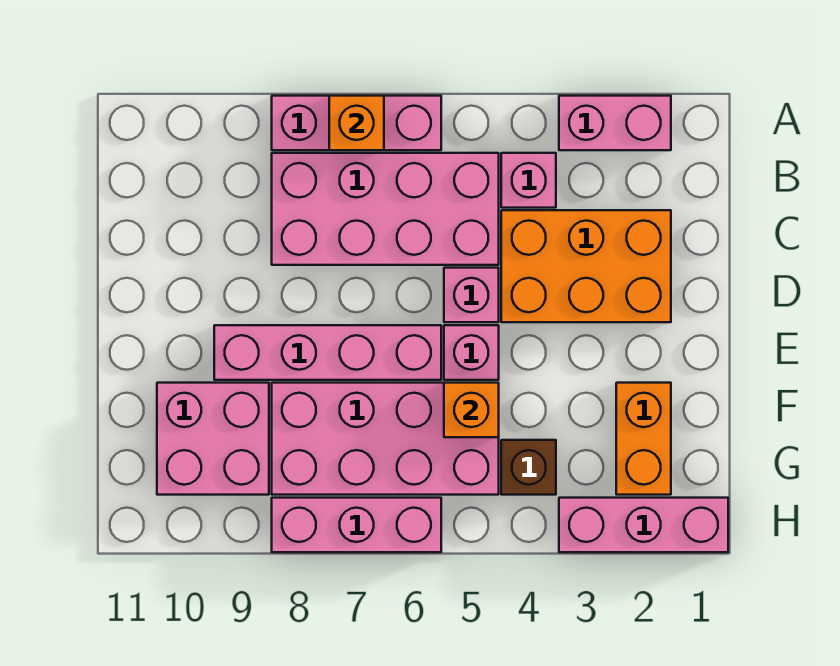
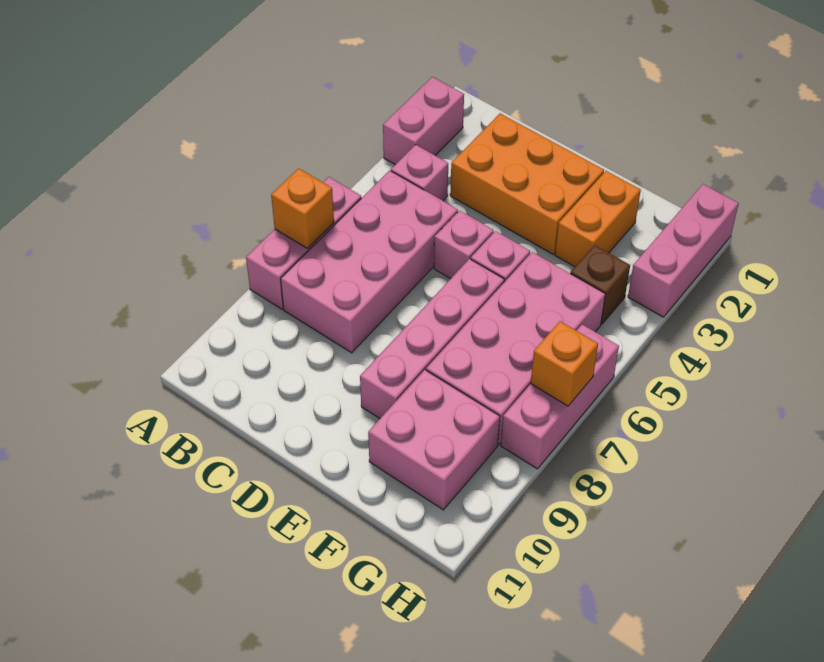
orange brick C2:D4 level 1 -> orange brick C2:E3 level 1
orange brick F2:G2 level 1 -> orange brick F2:F3 level 1
orange brick F5 level 2 -> orange brick H7 level 2

